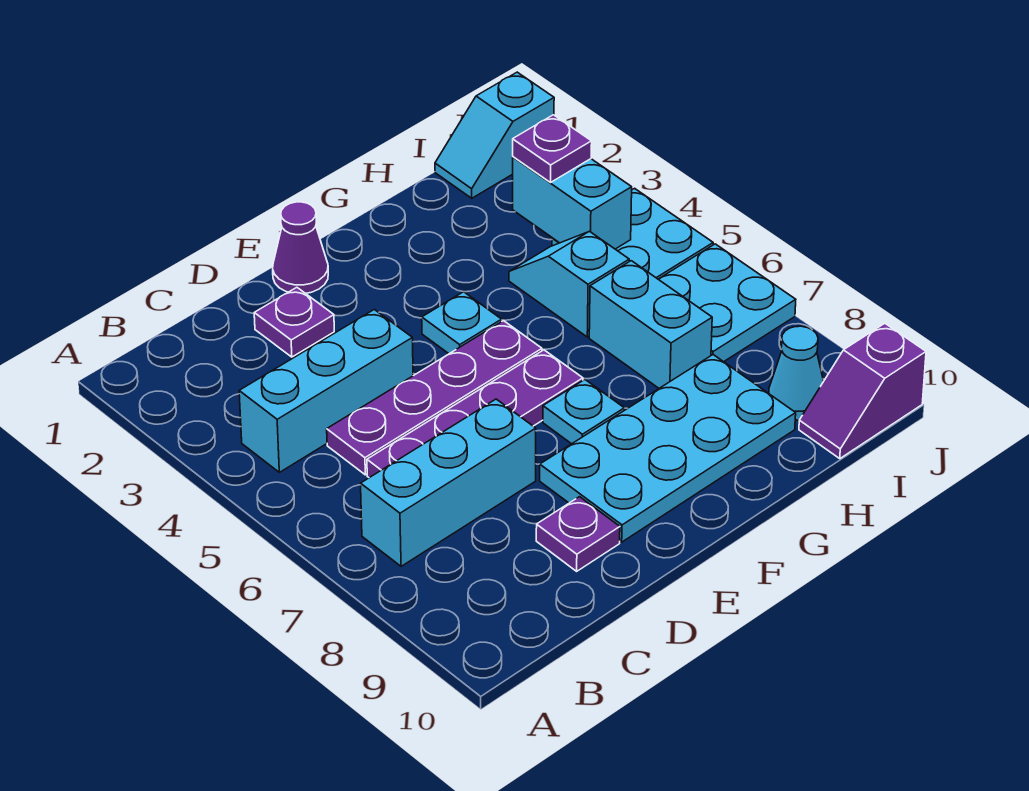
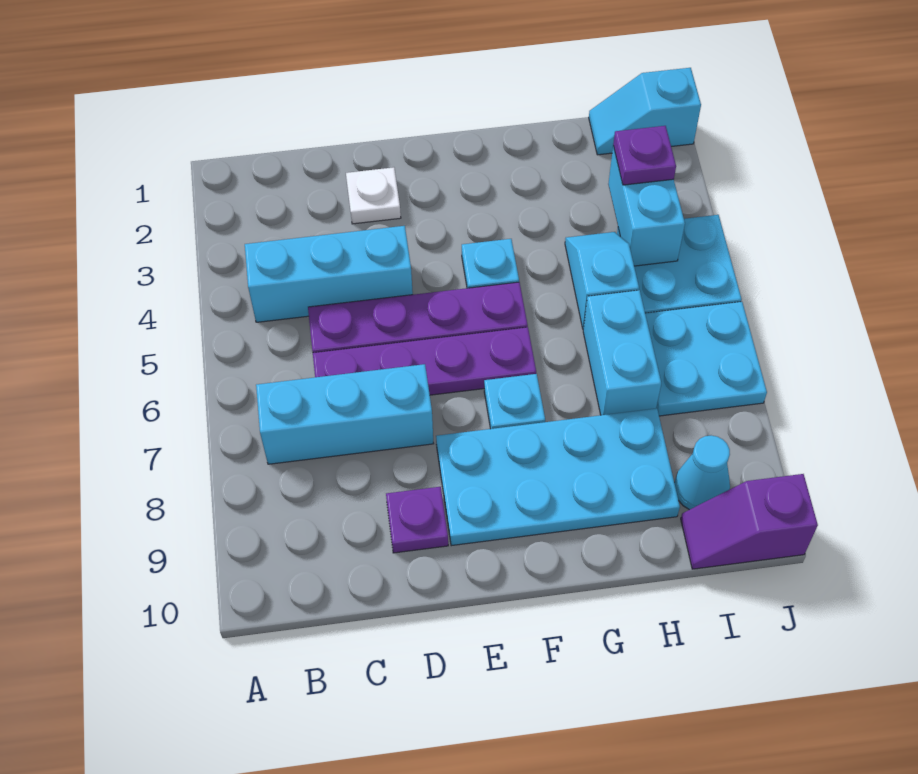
purple plate D2 level 1 -> white plate D2 level 1
purple cone E1 level 1 -> none

